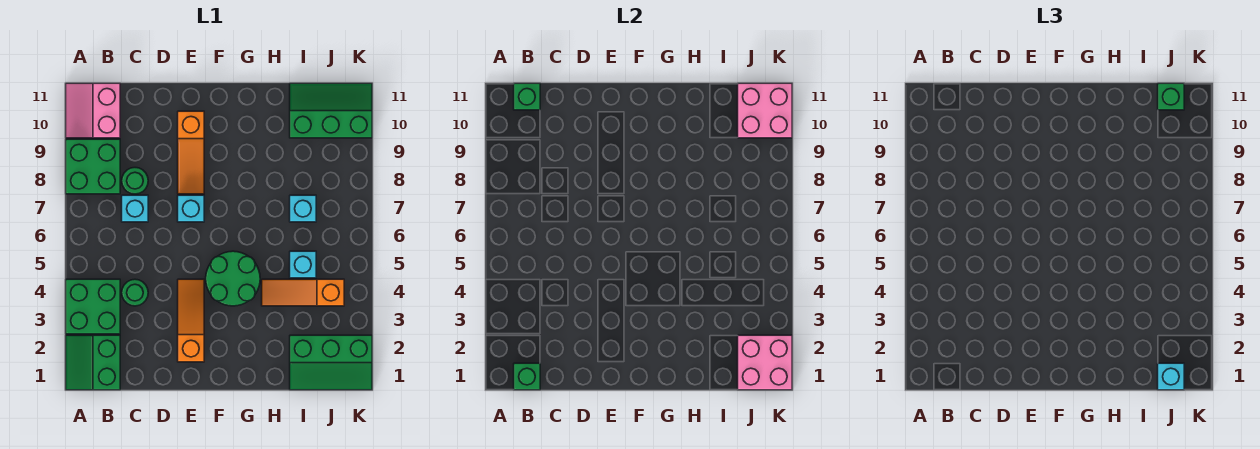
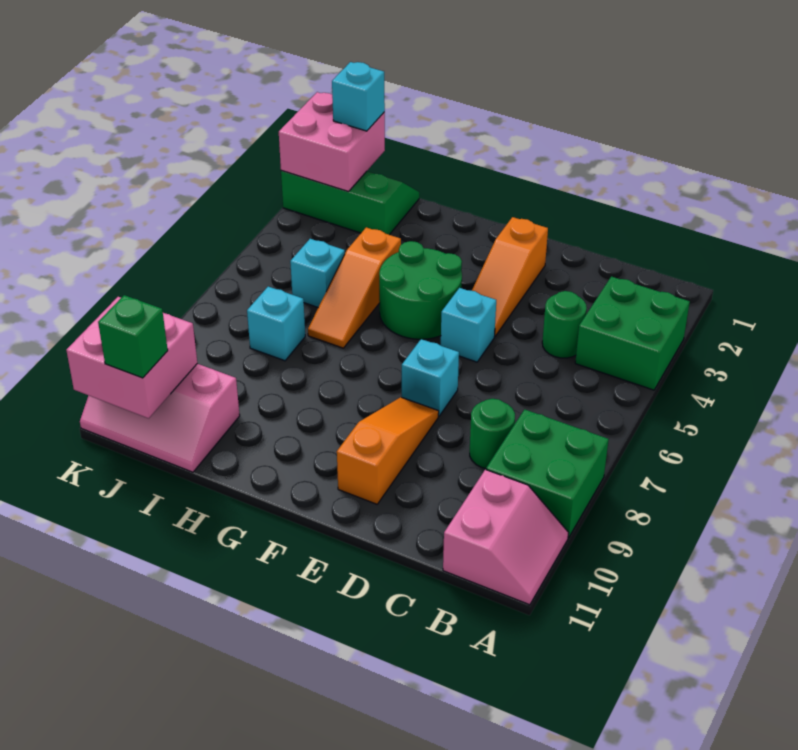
green slope A1:B2 level 1 top B -> none
green brick B1 level 2 -> none
green brick B11 level 2 -> none
cyan brick C7 level 1 -> cyan brick E5 level 1
orange slope H4:J4 level 1 top J -> orange slope H4:H6 level 1 top 4
green slope I10:K11 level 1 top 10 -> pink slope I10:K11 level 1 top 10

